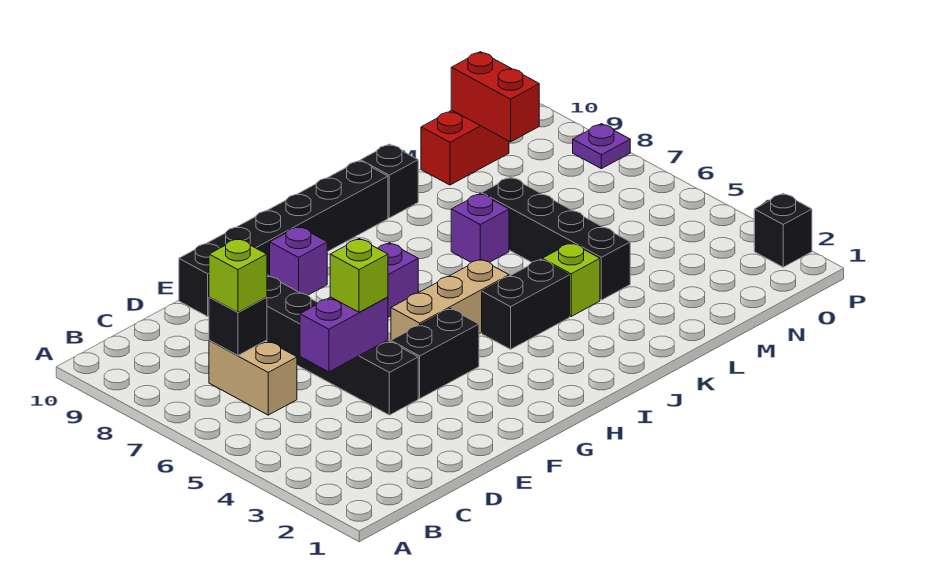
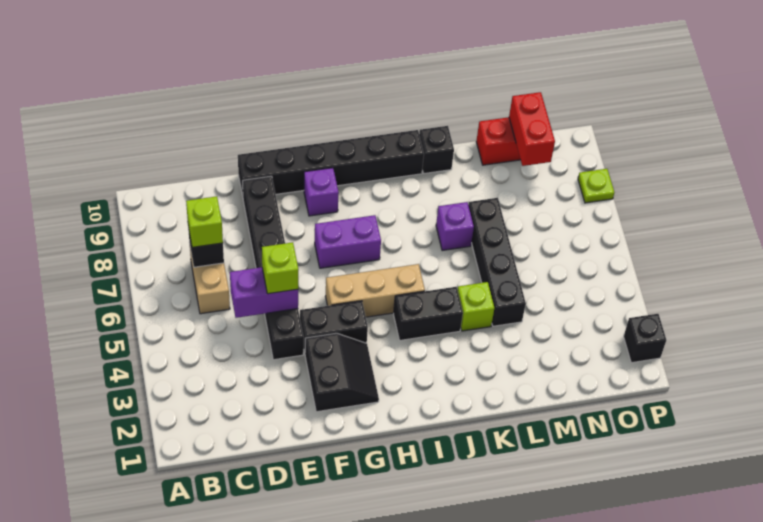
none -> black slope F2:G3 level 1 top F
purple plate P8 level 1 -> lime plate P8 level 1

